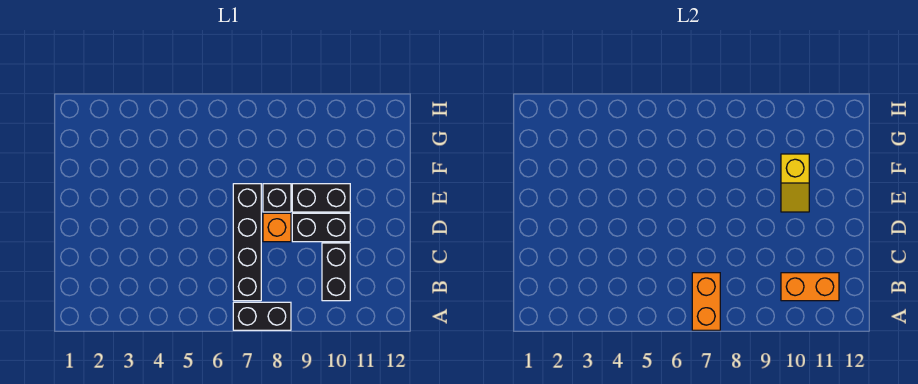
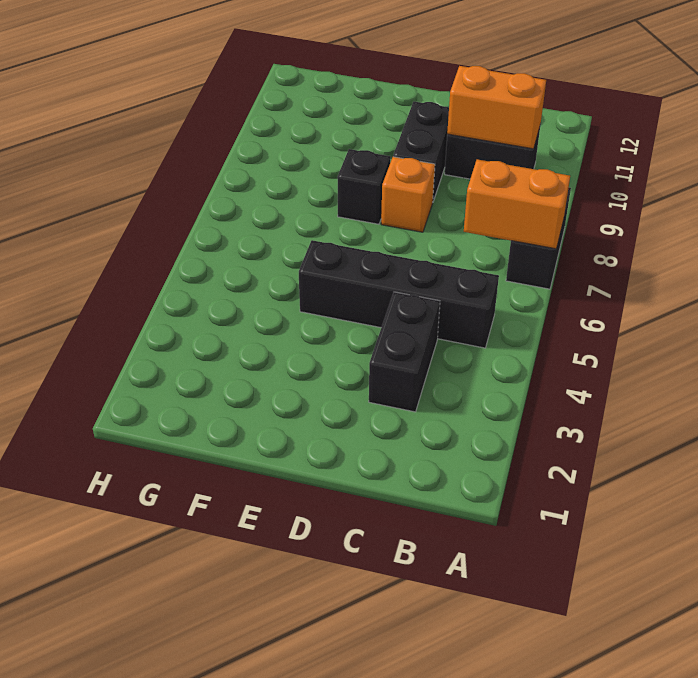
black brick B7:E7 level 1 -> black brick B5:E5 level 1
orange brick B10:B11 level 2 -> orange brick B10:C10 level 2
black brick E9:E10 level 1 -> black brick C3:C4 level 1
yellow slope E10:F10 level 2 top F -> none

